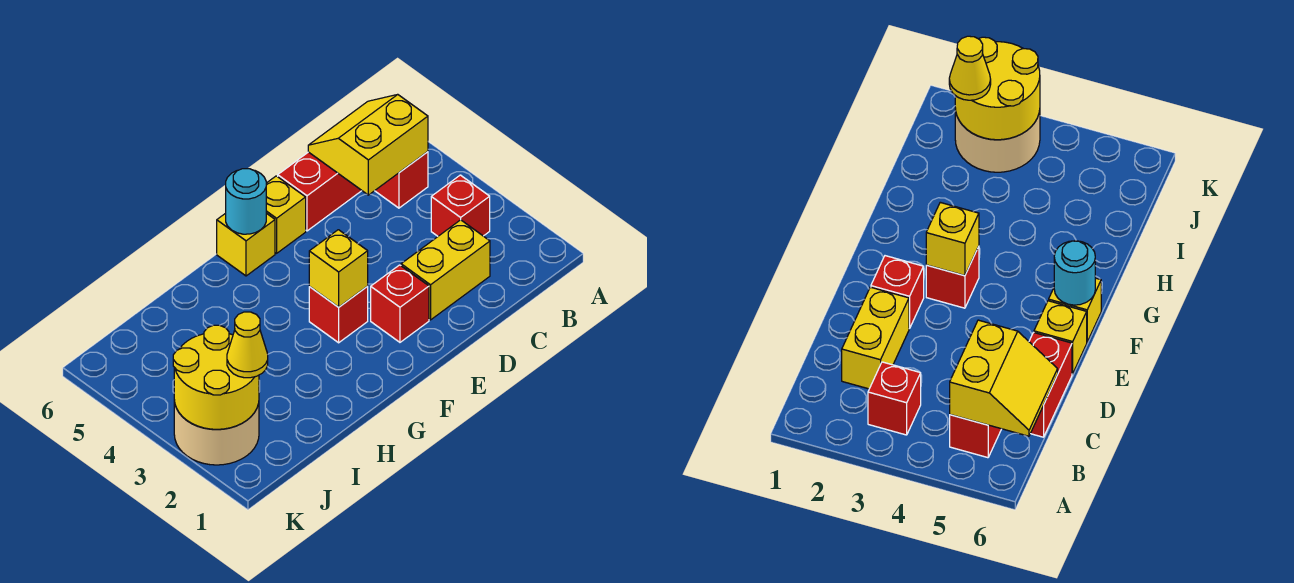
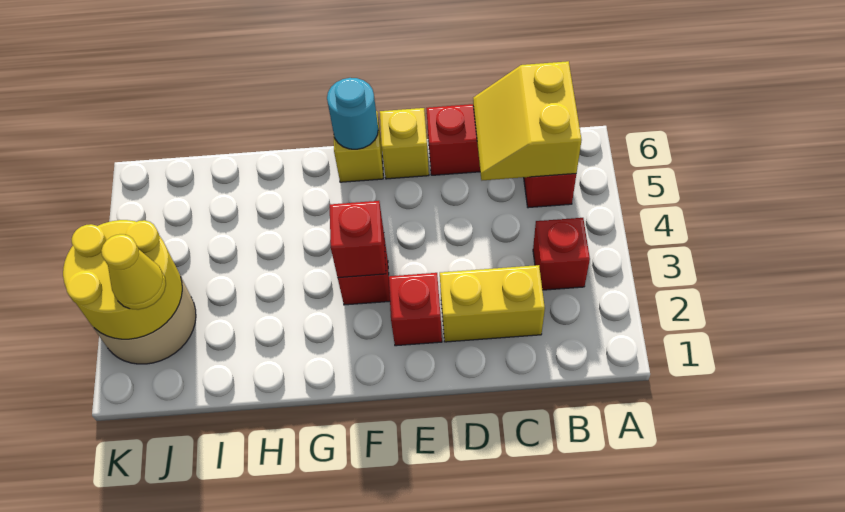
yellow slope B5:C6 level 2 top 5 -> yellow slope B5:C6 level 2 top B
yellow brick F3 level 2 -> red brick F3 level 2

